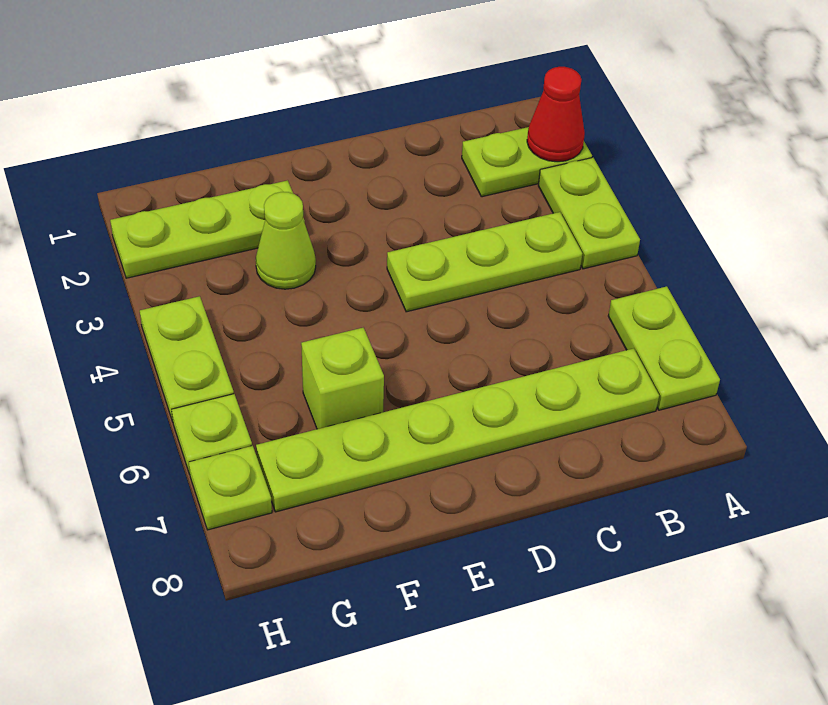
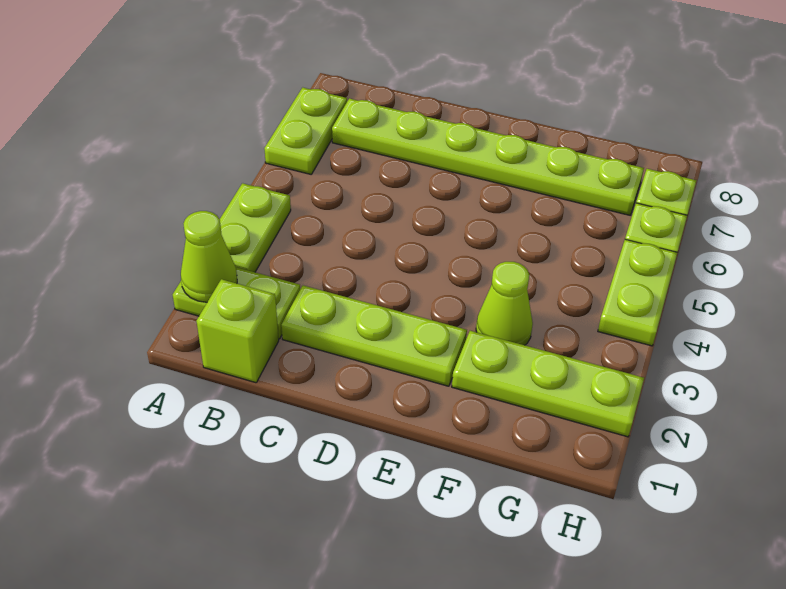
red cone A2 level 2 -> lime cone A2 level 2
lime plate B4:D4 level 1 -> lime plate C2:E2 level 1
lime brick F6 level 1 -> lime brick B1 level 1

